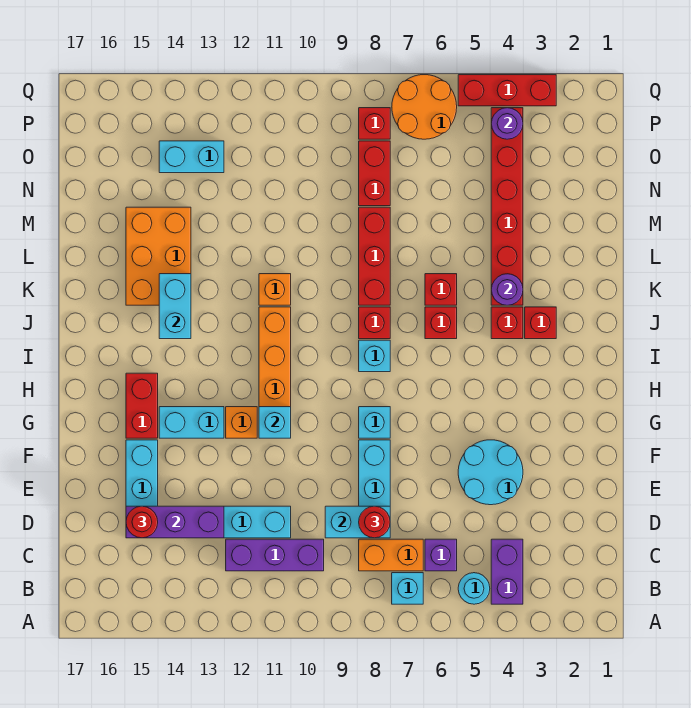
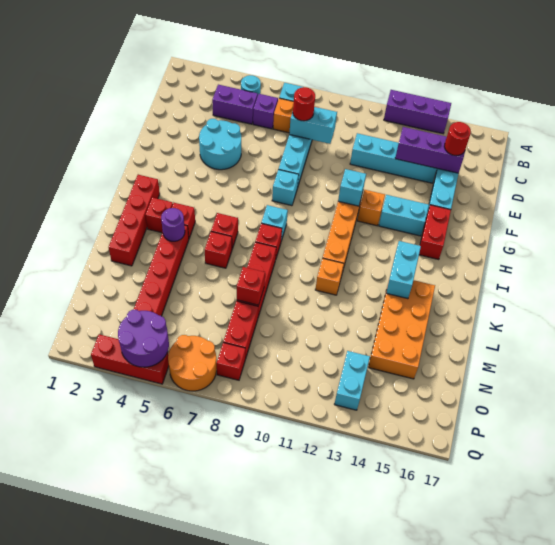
purple brick B4:C4 level 1 -> purple brick C4:C5 level 1
purple brick C10:C12 level 1 -> purple brick A12:A14 level 1
none -> red brick I2:L2 level 1
orange brick K14:M15 level 1 -> orange brick K14:N15 level 1
none -> red brick M8 level 2
cyan brick O13:O14 level 1 -> cyan brick O13:P13 level 1
purple round brick P4 level 2 -> purple round brick P4:Q5 level 2

